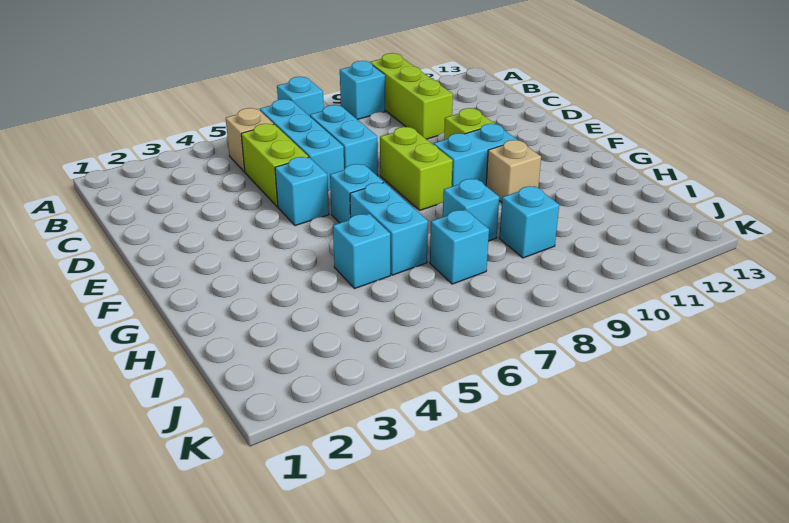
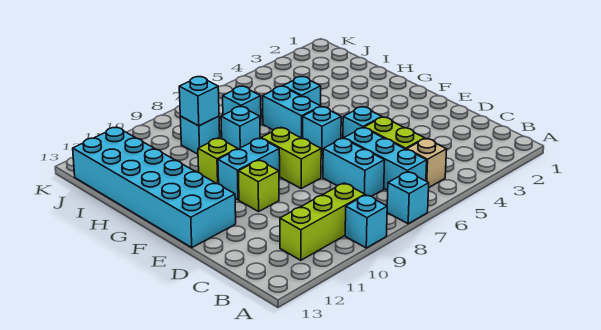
lime brick A10:C10 level 1 -> lime brick B9:B11 level 1
none -> cyan brick E12:J13 level 1
tan brick G10 level 1 -> lime brick G10 level 1
none -> cyan brick I9 level 2

